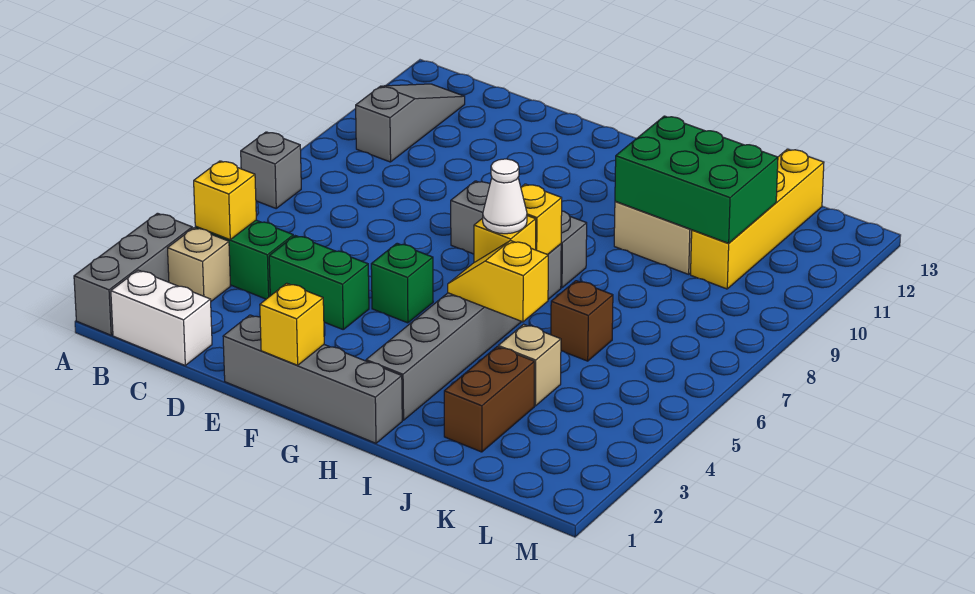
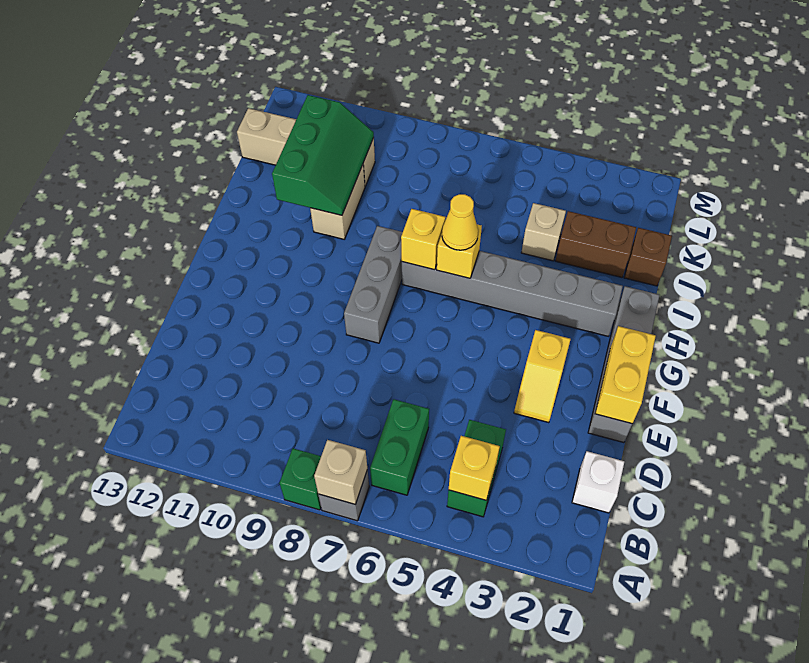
grey brick A1:A3 level 1 -> none
white brick B1:C1 level 1 -> white brick C1 level 1
tan brick B3 level 1 -> tan brick A7 level 2
grey slope B10:B12 level 1 top 10 -> none
green brick D4:E4 level 1 -> green brick B6:C6 level 1
yellow brick F1 level 2 -> yellow brick E1:F1 level 2
green brick F5 level 1 -> green brick A8 level 1
yellow slope H5:I5 level 2 top I -> yellow slope E3:F3 level 1 top F
white cone H6 level 3 -> yellow cone H6 level 3
green brick I10:K11 level 2 -> green slope I10:K11 level 2 top 11
brown brick J6 level 1 -> brown brick J1 level 1
yellow brick K10:K13 level 1 -> tan brick K10:K13 level 1

